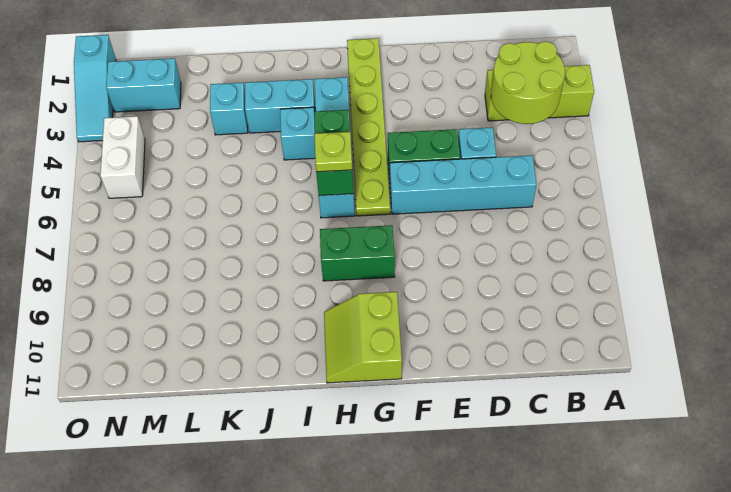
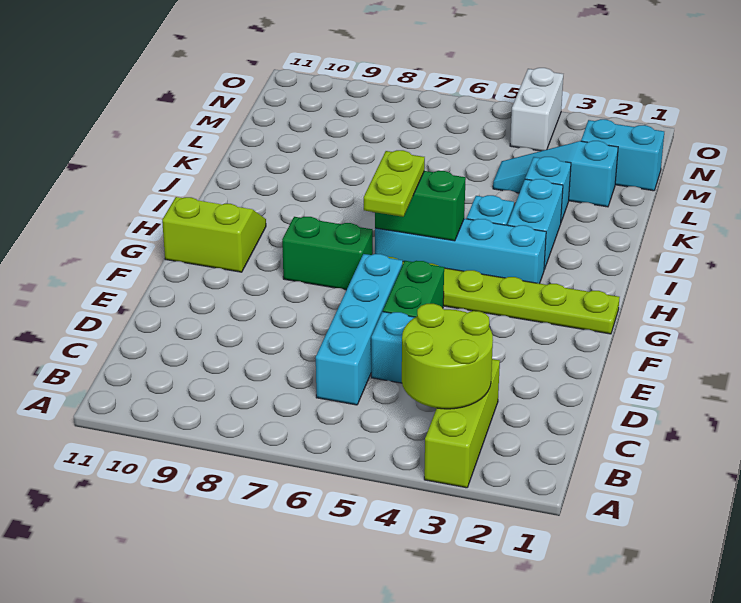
green brick G8:H8 level 1 -> green brick G7:G8 level 1
lime plate H6 level 3 -> lime plate G6:H6 level 3
cyan brick M2:N2 level 1 -> cyan brick M1:M2 level 1
white brick N4:N5 level 1 -> white brick N4:O4 level 1
cyan slope O1:O3 level 1 top 1 -> cyan slope L2:L4 level 1 top 2

